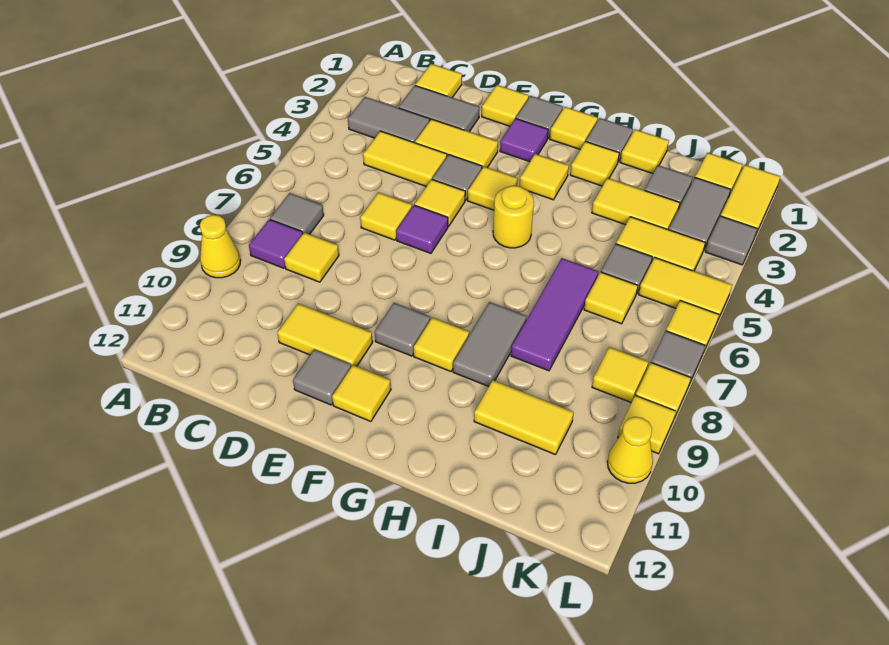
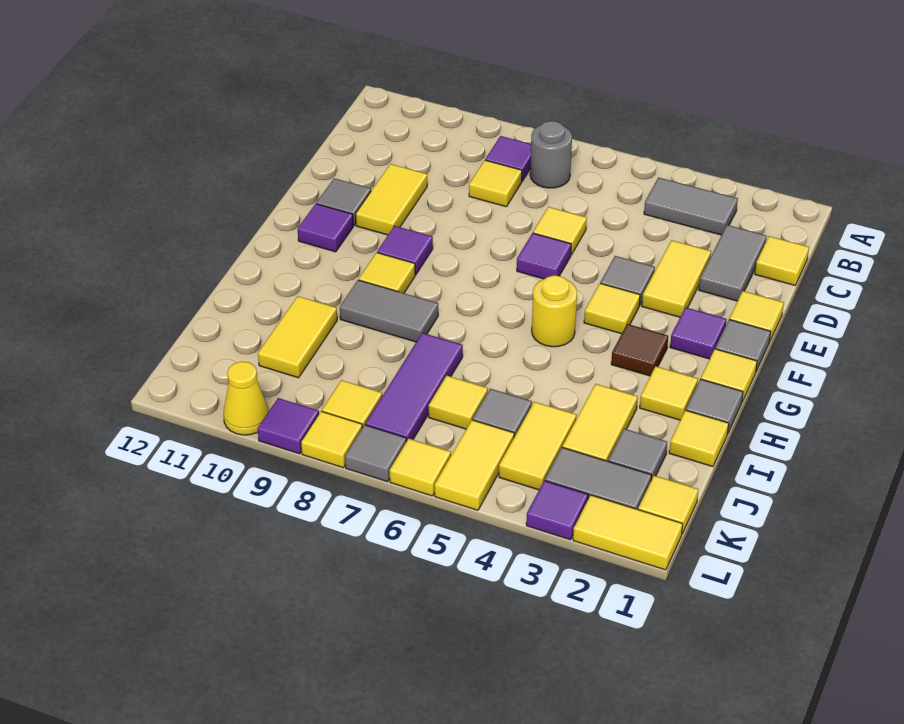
yellow cone A9 level 1 -> none
grey tile B3:C3 level 1 -> grey tile B3:B4 level 1
grey tile B7 level 1 -> grey round brick B7 level 1
yellow tile C4:D4 level 1 -> none
yellow tile E5 level 1 -> none
grey tile F9 level 1 -> purple tile F9 level 1
yellow tile F11 level 1 -> purple tile F11 level 1
yellow tile G3 level 1 -> brown tile G3 level 1
purple tile I6:I8 level 1 -> purple tile I7:K7 level 1
grey tile L3 level 1 -> purple tile L3 level 1
yellow tile L9 level 1 -> purple tile L9 level 1

